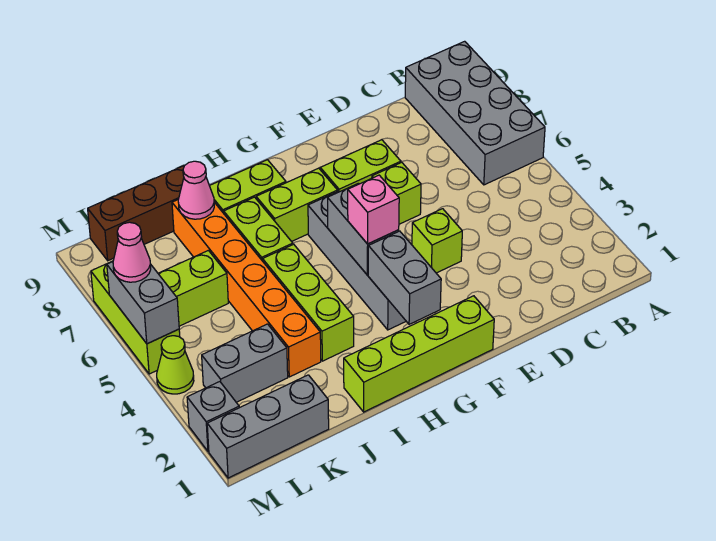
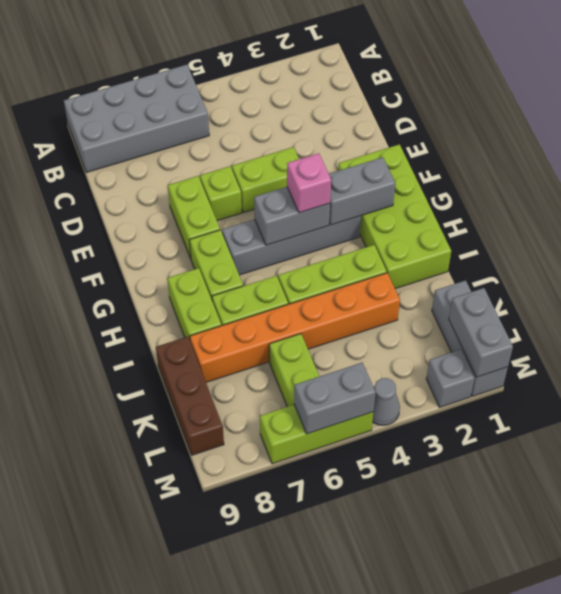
lime brick E4 level 1 -> lime brick E4:E5 level 1
lime brick F1:I1 level 1 -> lime brick F1:I2 level 1
pink cone J8 level 2 -> none
grey brick K3:L3 level 1 -> grey brick L1:M1 level 2
lime cone M4 level 1 -> grey cone M4 level 1
pink cone M6 level 3 -> none

